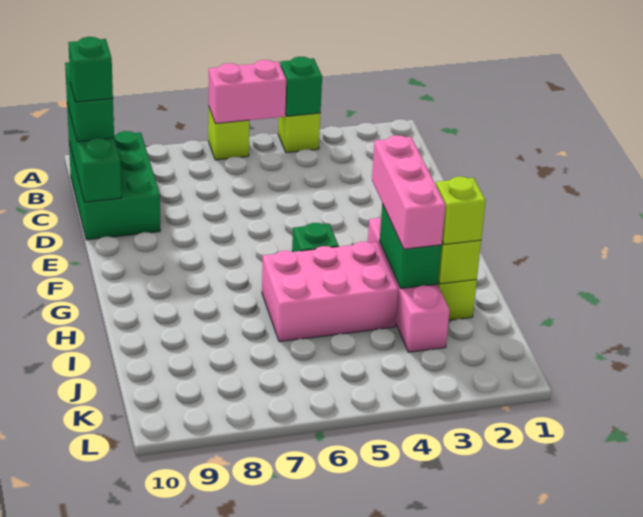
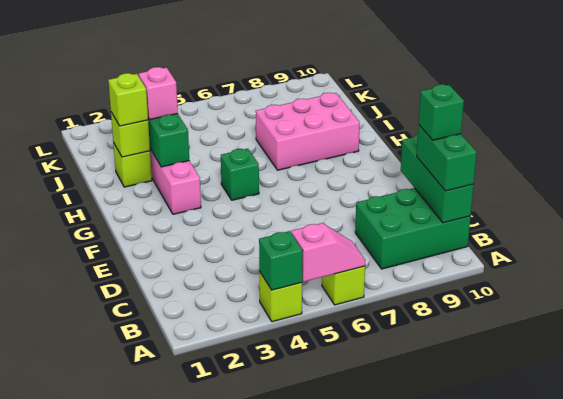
pink brick A5:A6 level 2 -> pink slope A5:A6 level 2 top 5
green brick B9:D10 level 1 -> green brick B8:C10 level 1
pink brick G3:I3 level 3 -> pink brick I3 level 3
pink brick H4:I6 level 1 -> pink brick H7:I9 level 1

